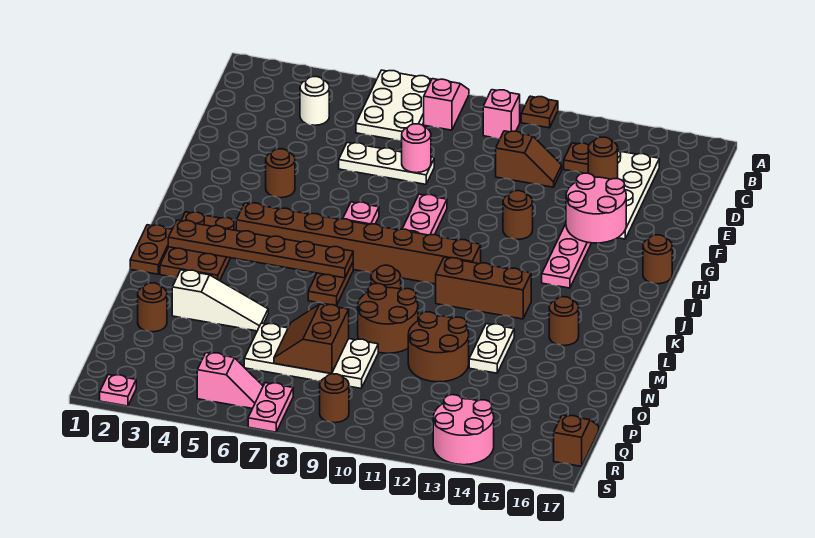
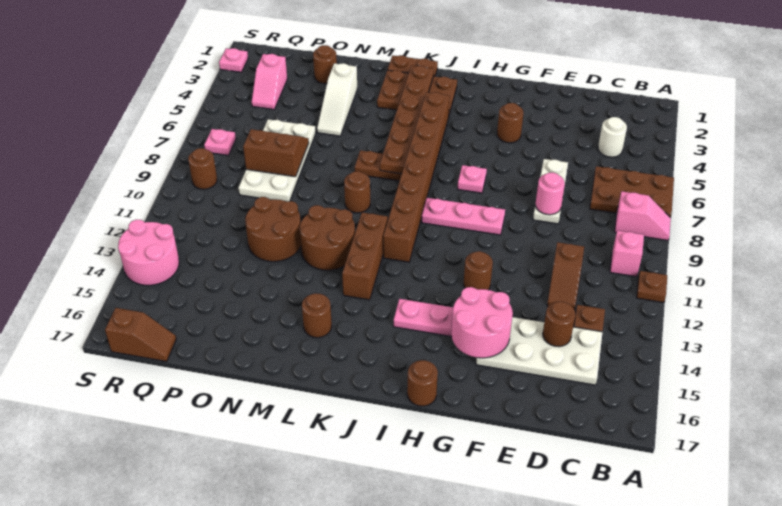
white plate A6:C7 level 1 -> brown plate A6:C7 level 1
brown round brick M9:N10 level 1 -> brown round brick L11:M12 level 1
white plate M13:N13 level 1 -> none
pink slope R5:R6 level 1 top 5 -> pink slope Q3:Q4 level 1 top 3
pink plate R7:S7 level 1 -> pink plate R7 level 1

